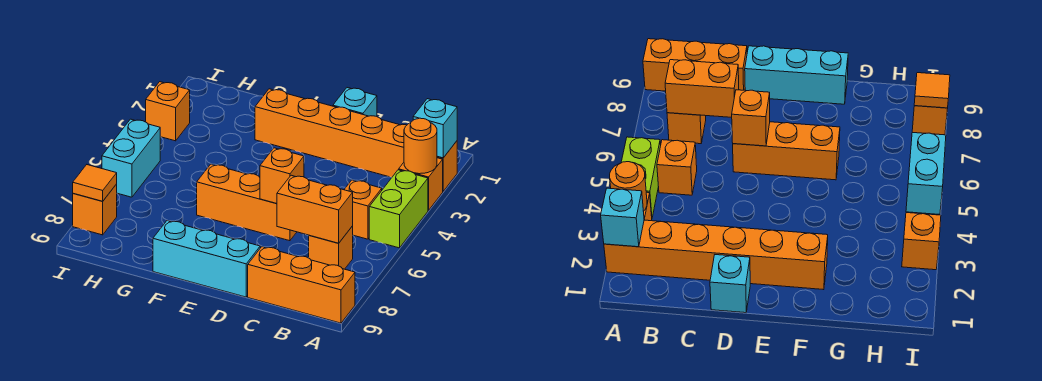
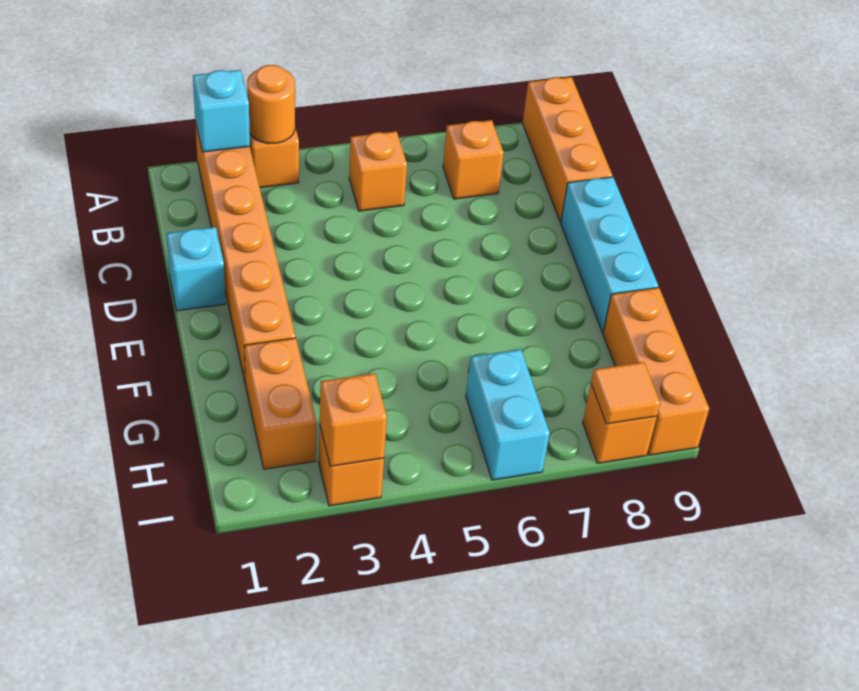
lime brick A4:A5 level 1 -> none
orange brick B7:C7 level 2 -> orange brick G2:H2 level 1
orange brick D6:F6 level 1 -> orange brick G9:I9 level 1
orange brick D6 level 2 -> orange brick I3 level 2
cyan brick I5:I6 level 1 -> cyan brick H6:I6 level 1

